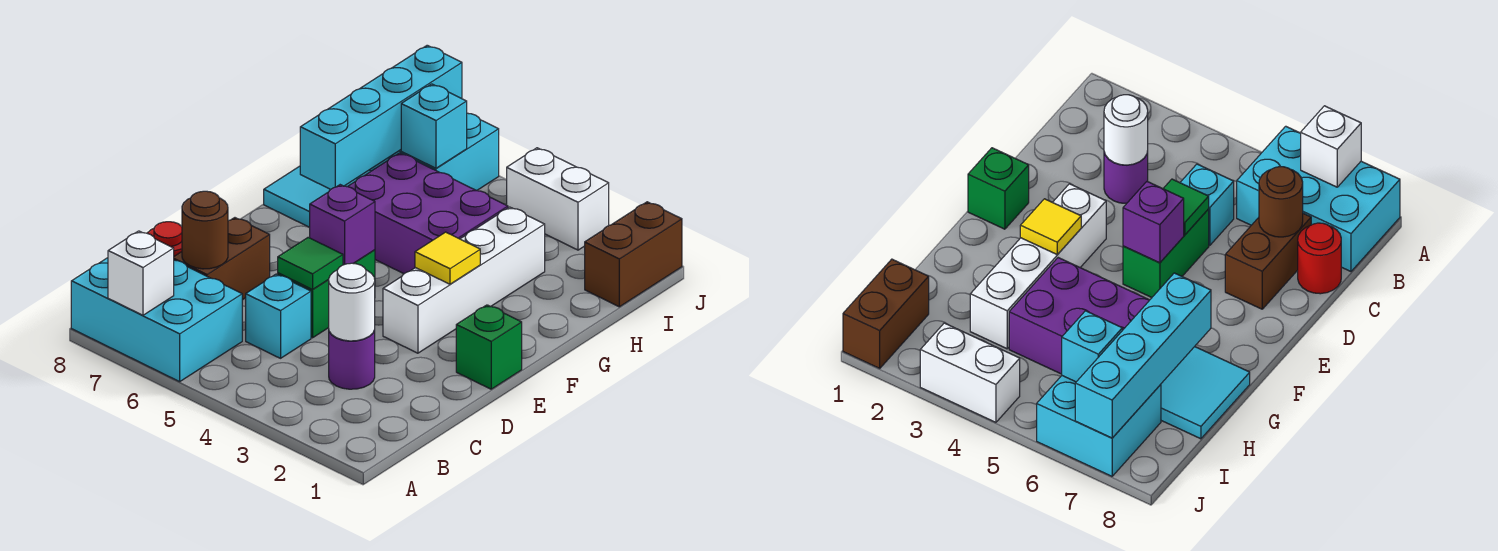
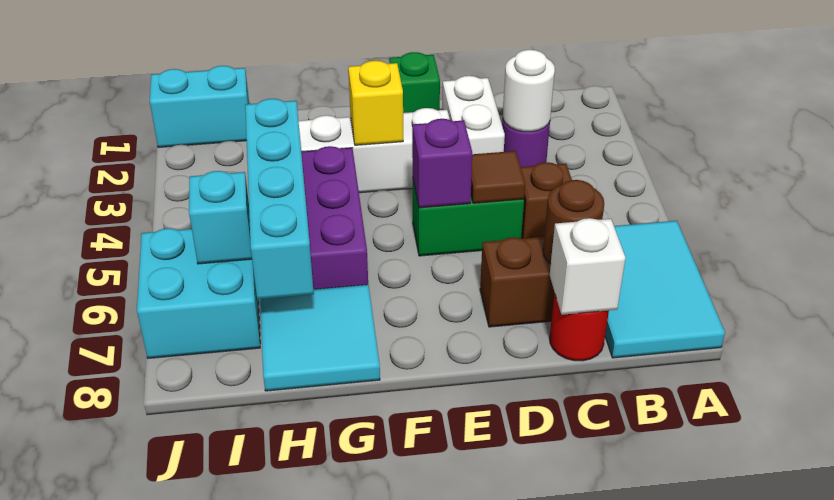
cyan brick A6:B8 level 1 -> cyan tile A6:B8 level 1
white brick A7 level 2 -> white brick C8 level 2
cyan brick C5 level 1 -> brown brick C5 level 1
green tile D5 level 2 -> brown tile D5 level 2
yellow tile F3 level 2 -> yellow brick F3 level 2
cyan brick G7:J7 level 2 -> cyan brick H4:H7 level 2
brown brick I1:J1 level 1 -> cyan brick I1:J1 level 1
white brick J3:J4 level 1 -> white brick D2:D3 level 1

